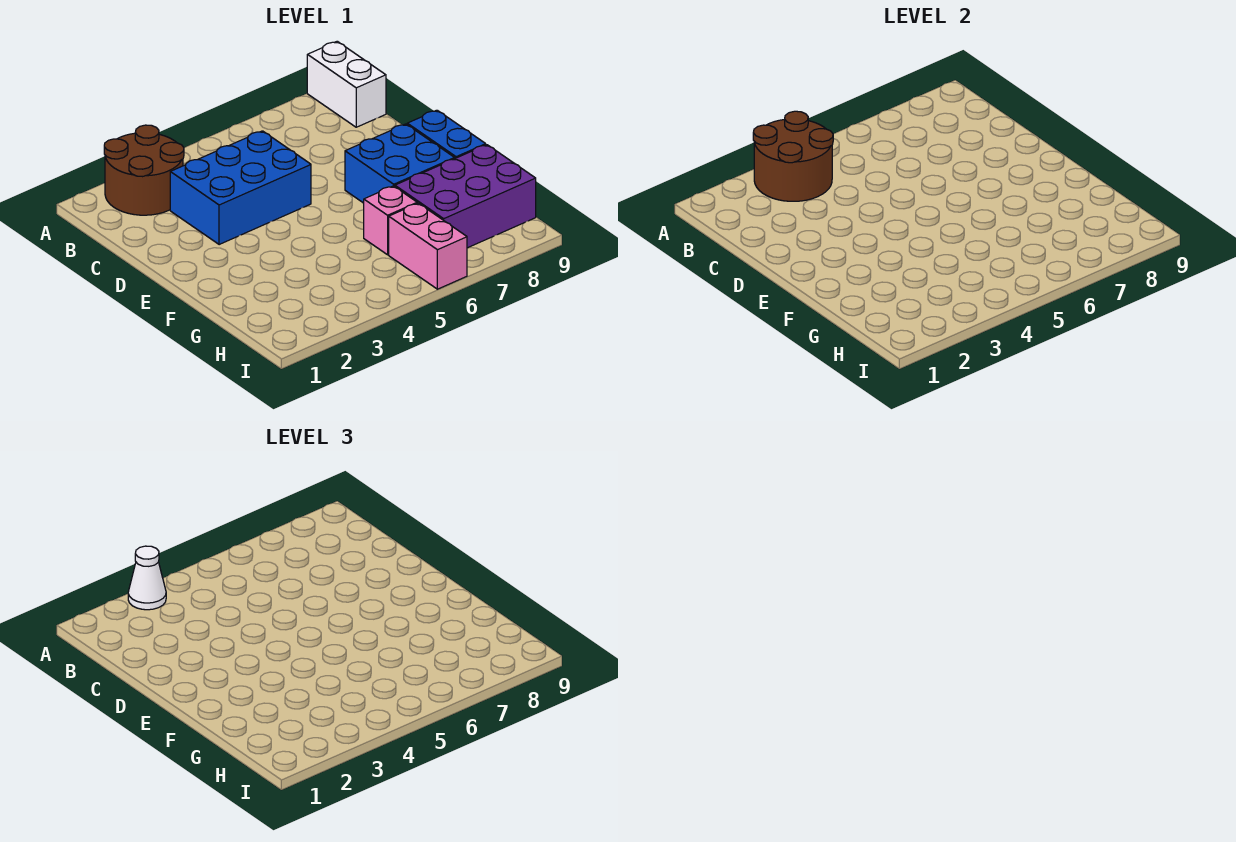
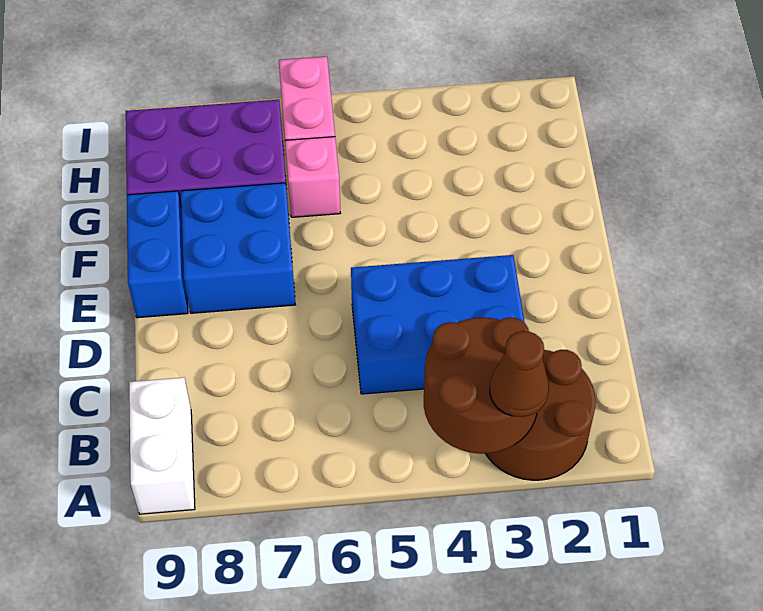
white cone A3 level 3 -> brown cone A3 level 3

